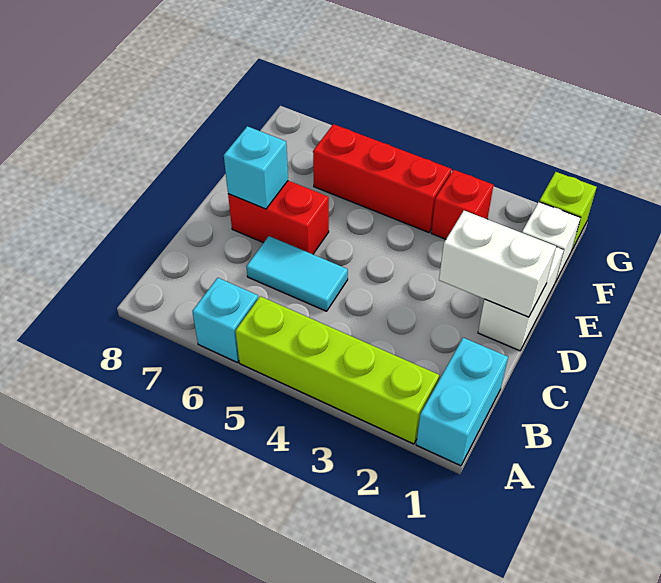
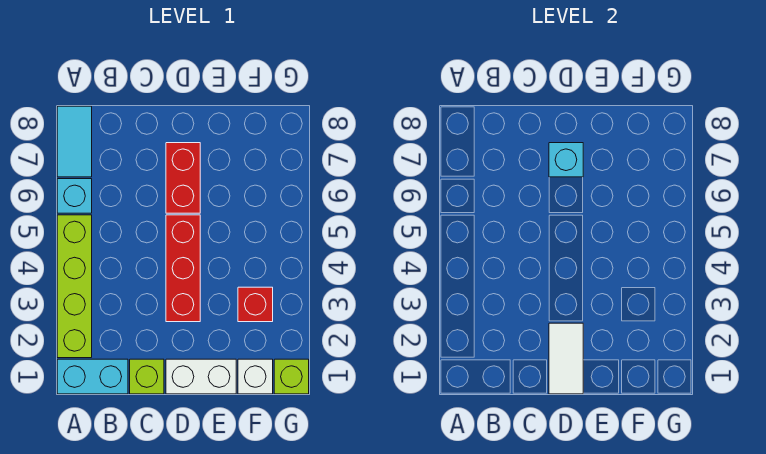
none -> lime brick C1 level 1
cyan tile C5:C6 level 1 -> cyan tile A7:A8 level 1
white brick D1:D2 level 2 -> white tile D1:D2 level 2
red brick F4:F6 level 1 -> red brick D3:D5 level 1

